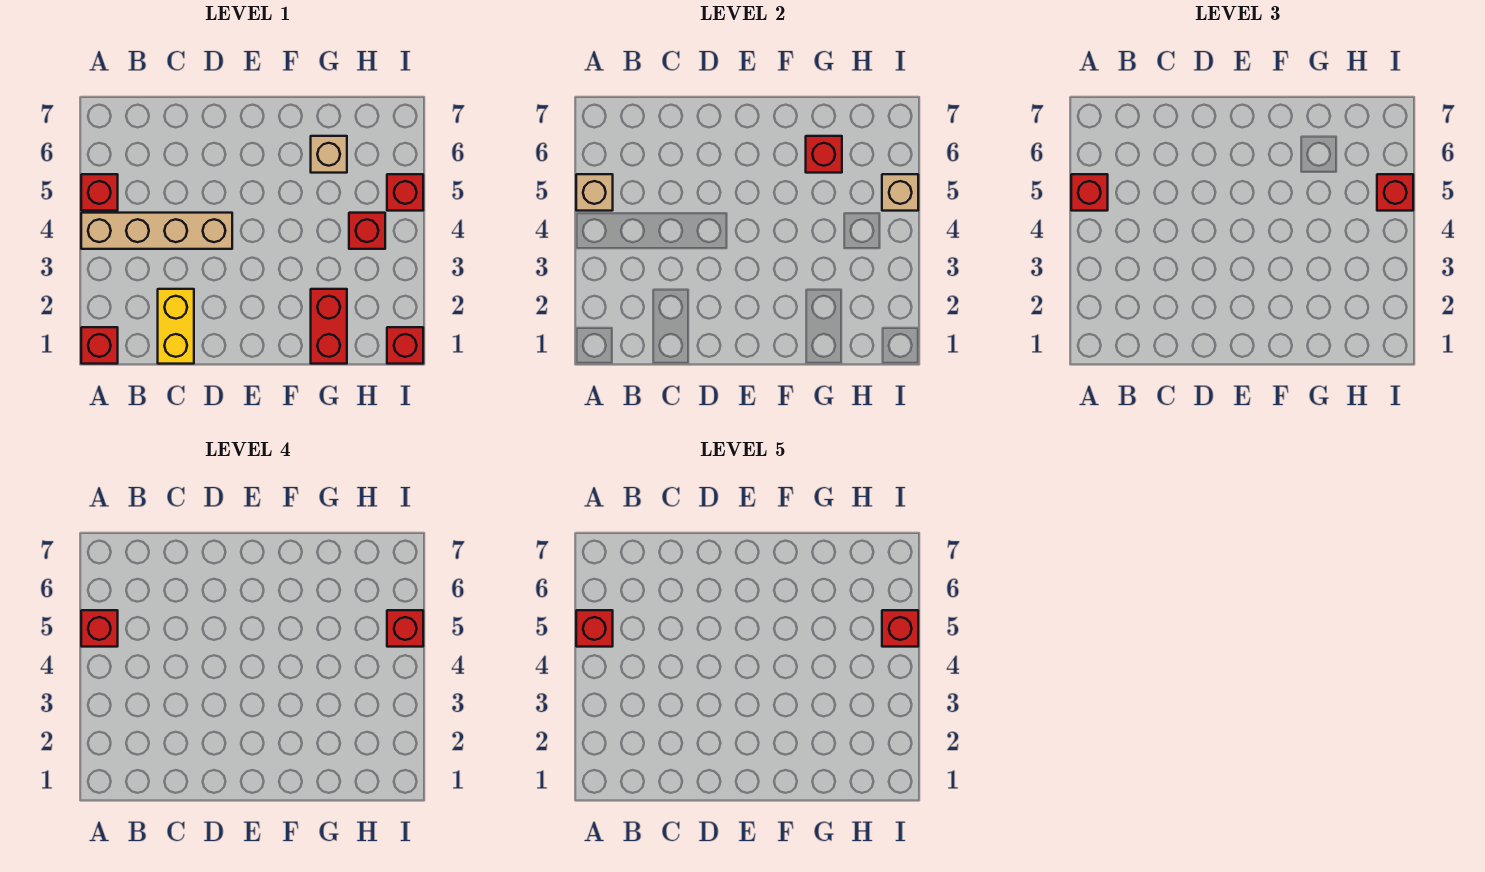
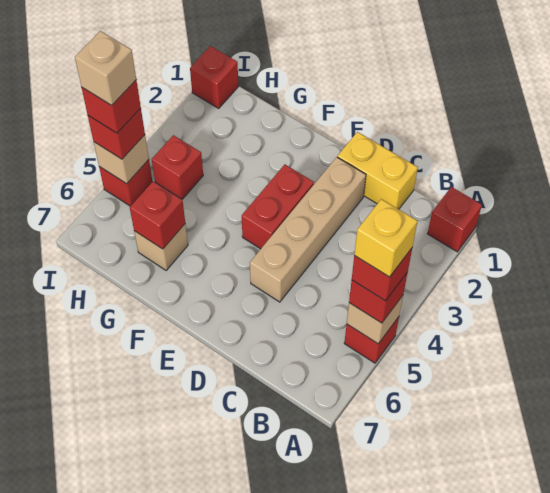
tan brick A4:D4 level 1 -> tan brick D2:D5 level 1
red brick A5 level 5 -> yellow brick A5 level 5
yellow brick C1:C2 level 1 -> yellow brick C1:D1 level 1
red brick G1:G2 level 1 -> red brick E3:E4 level 1
red brick I5 level 5 -> tan brick I5 level 5

